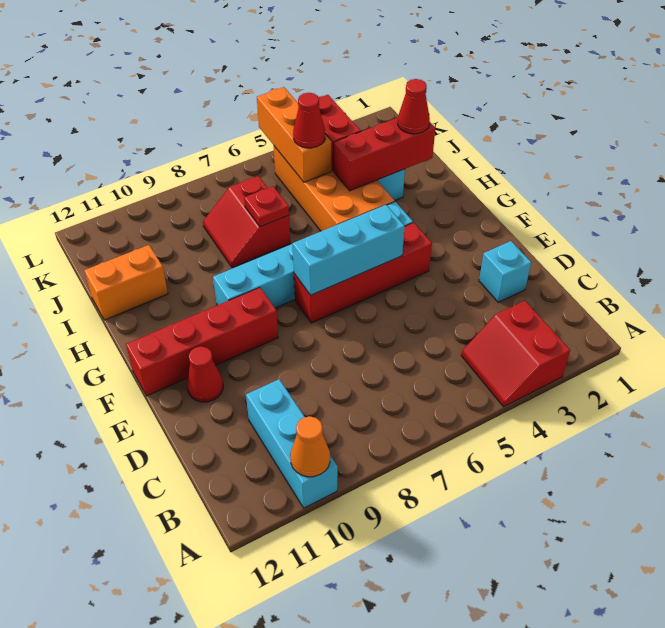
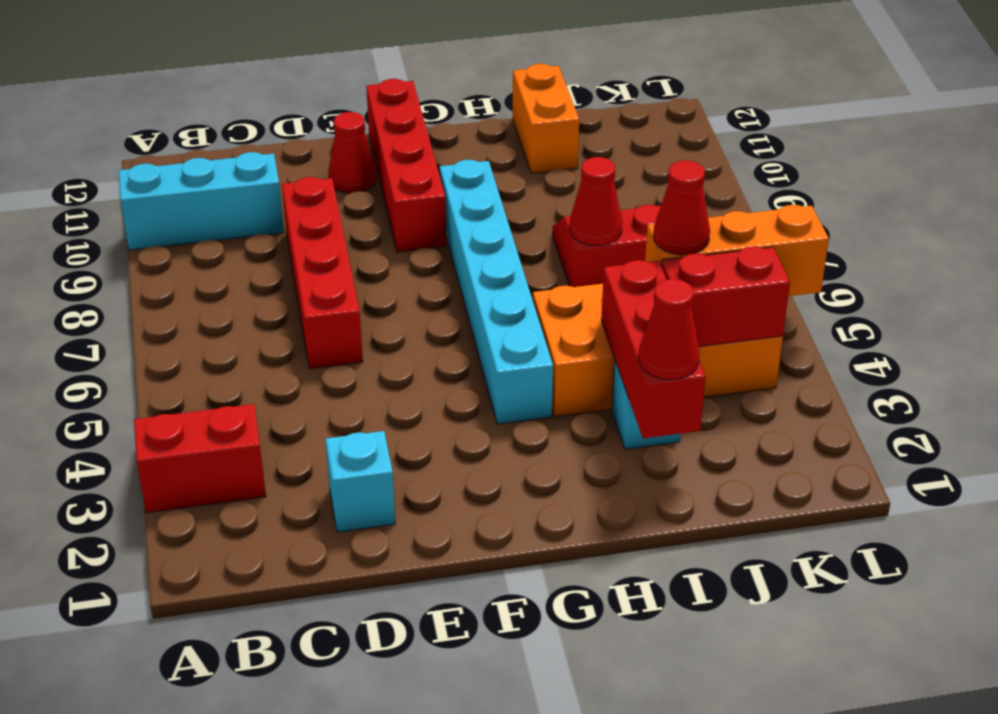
orange cone A10 level 2 -> none
red brick F4:F7 level 1 -> red brick D6:D9 level 1
cyan brick F5:F7 level 2 -> none
red plate I7 level 2 -> red cone I7 level 2

